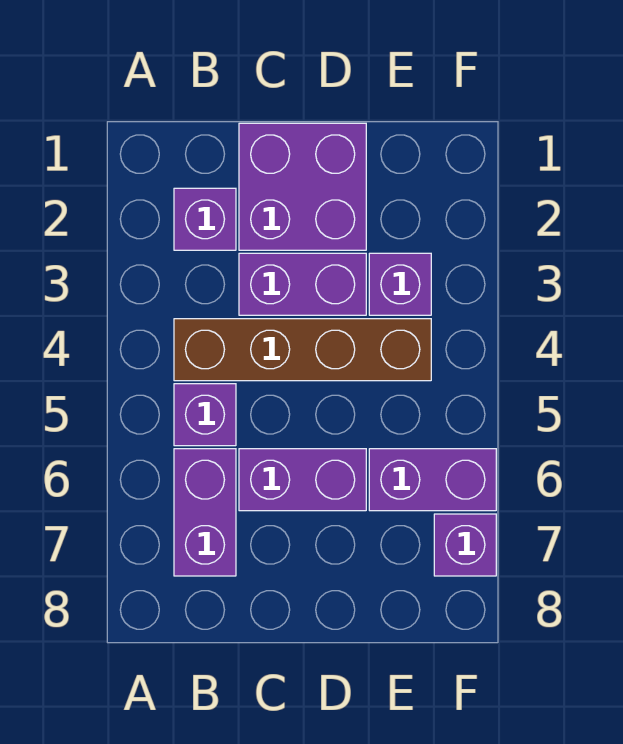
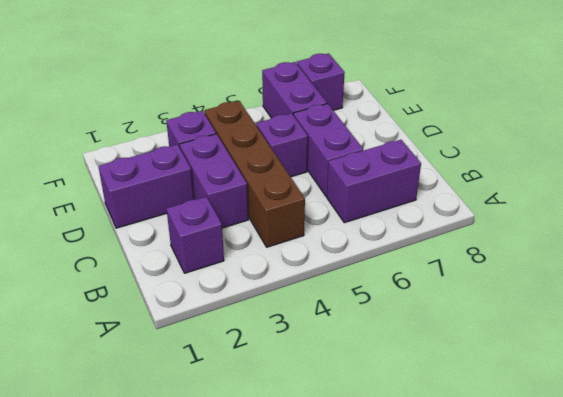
purple brick B5 level 1 -> purple brick D5 level 1
purple brick C1:D2 level 1 -> purple brick D1:D2 level 1

